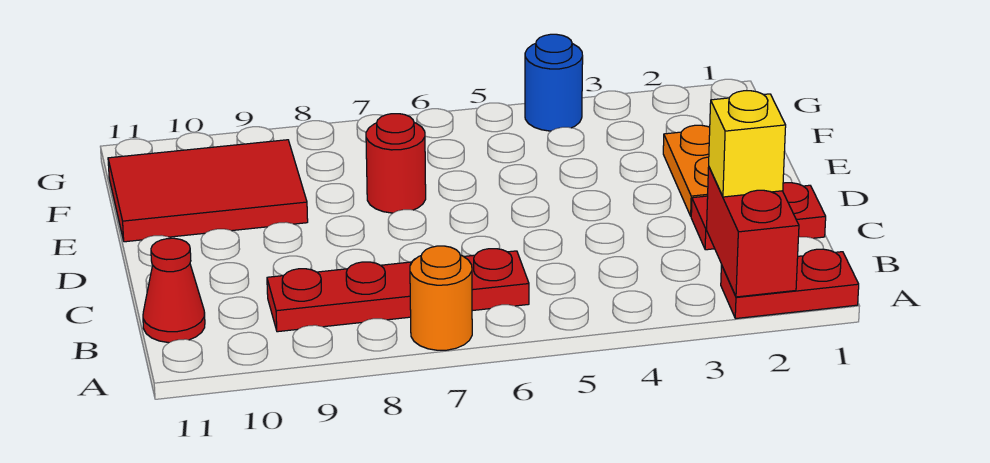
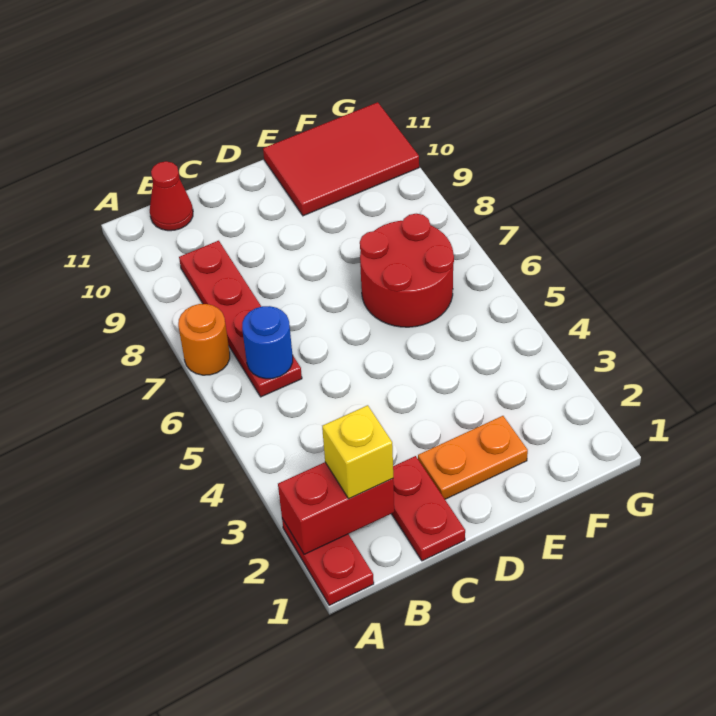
red round brick E7 level 1 -> red round brick E6:F7 level 1
red tile E9:F11 level 1 -> red tile E10:G11 level 1
blue round brick G4 level 1 -> blue round brick B6 level 2

